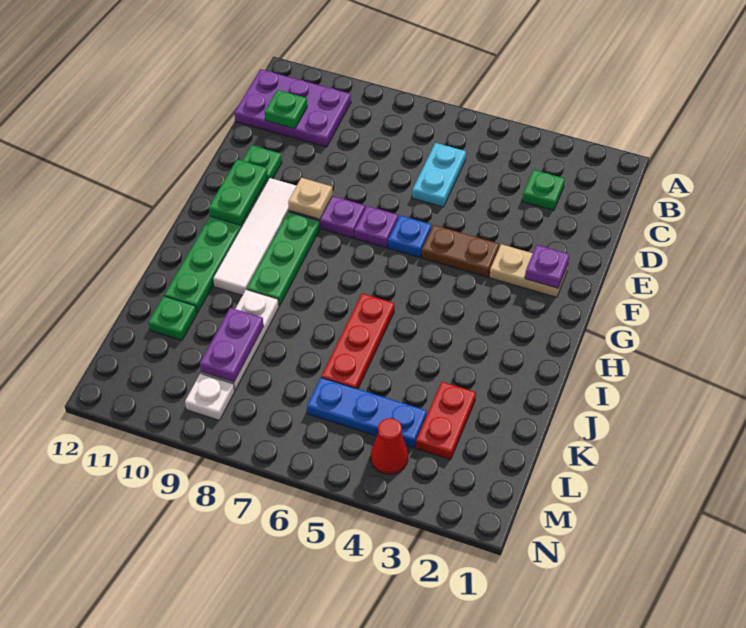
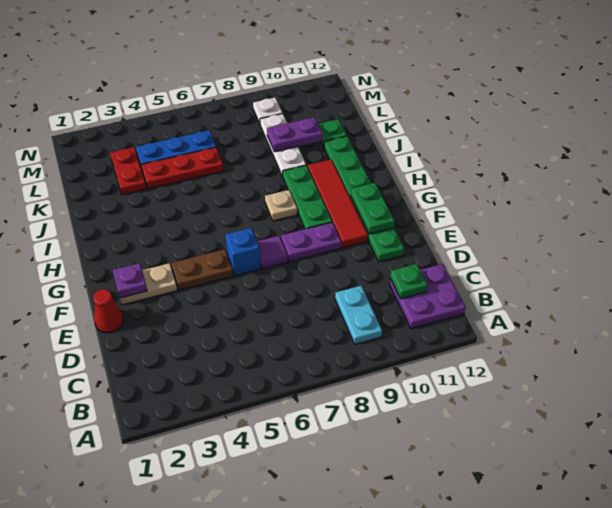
purple plate B10:C12 level 1 -> purple plate B11:C12 level 1
green plate C3 level 1 -> none
cyan plate C6:D6 level 1 -> cyan plate B9:C9 level 1
blue plate F6 level 1 -> blue brick F6 level 1
purple plate F7 level 1 -> purple tile F7 level 1
tan plate F9 level 2 -> tan plate H8 level 1
white tile F10:I10 level 1 -> red tile F10:I10 level 1
red plate I6:K6 level 1 -> red plate K4:K6 level 1
purple plate K9:L9 level 2 -> purple plate K9:K10 level 2
red cone M4 level 1 -> red cone E1 level 1

